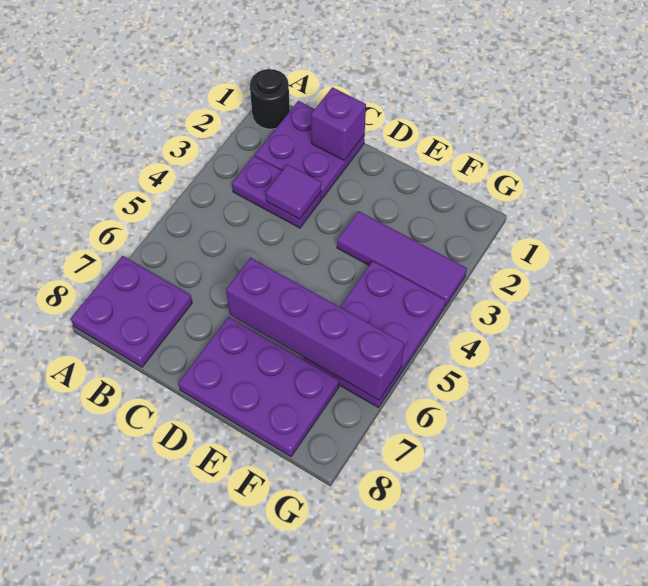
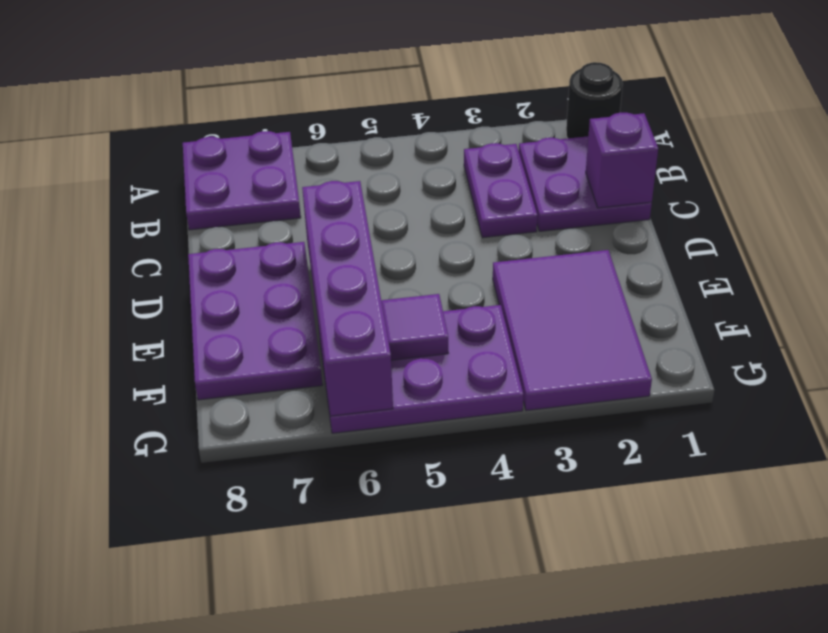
purple tile C3 level 2 -> purple tile F5 level 2
purple tile E3:G3 level 1 -> purple tile E2:G3 level 1

